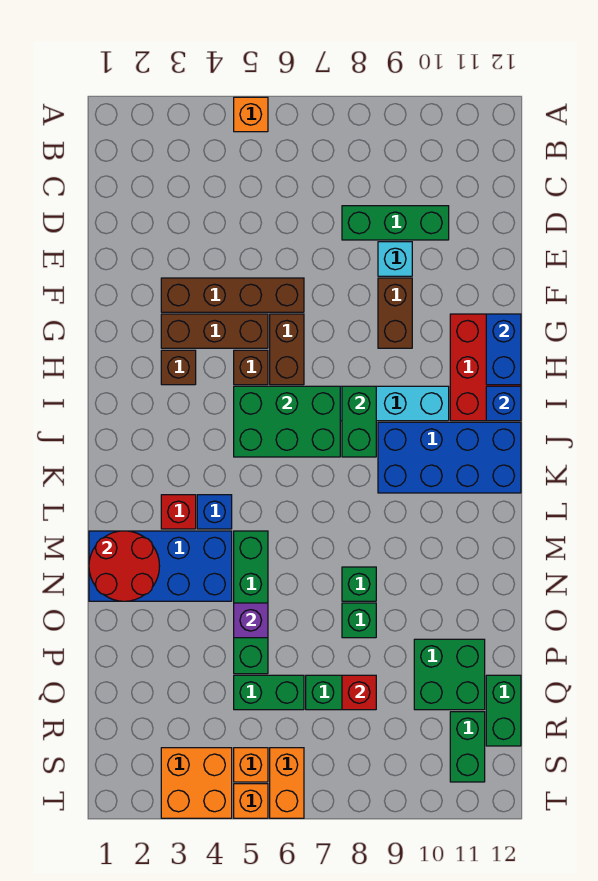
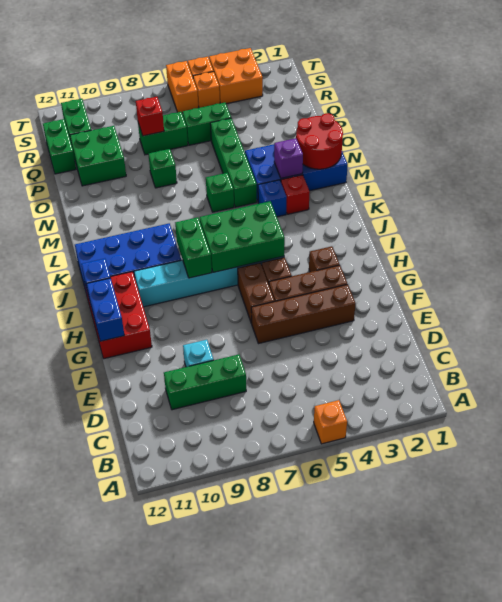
brown brick F9:G9 level 1 -> none
green brick N8 level 1 -> green brick M6 level 1
purple brick O5 level 2 -> purple brick M3 level 2

